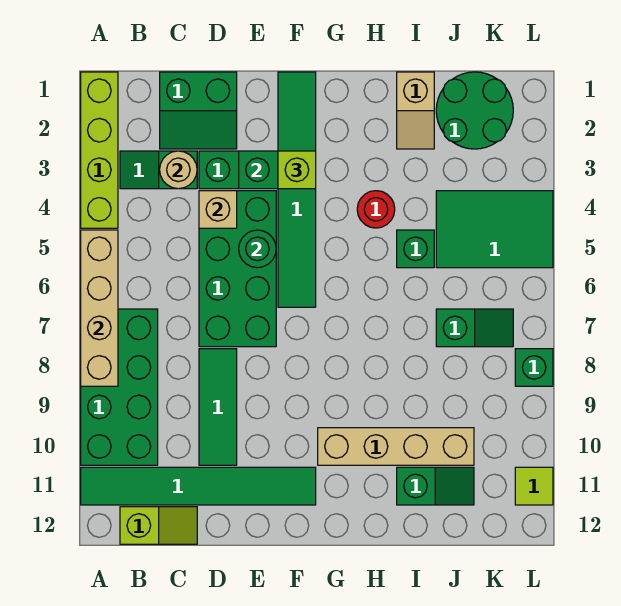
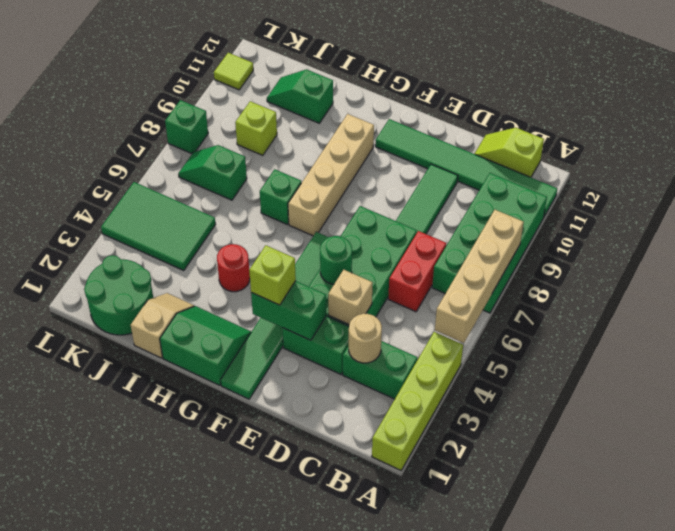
green slope B3:C3 level 1 top C -> green brick B3:C3 level 1
green slope C1:D2 level 1 top 1 -> green slope G1:H2 level 1 top 1
none -> red brick C6:C7 level 1
tan brick G10:J10 level 1 -> tan brick G7:G10 level 1
green brick I5 level 1 -> green brick H7 level 1
none -> lime brick J9 level 1

